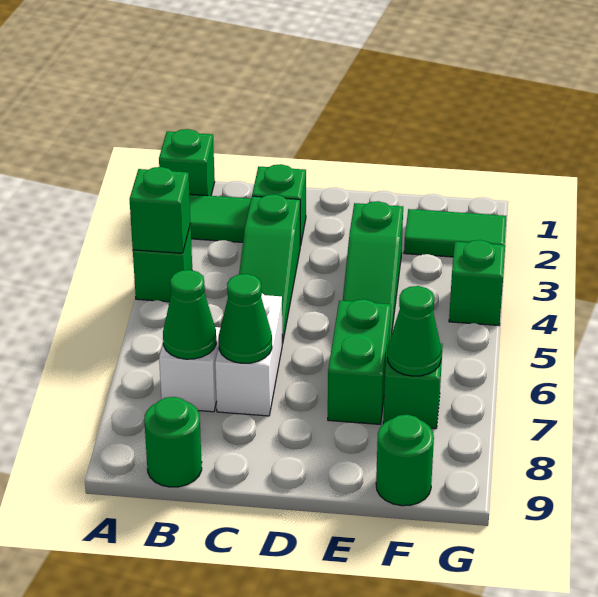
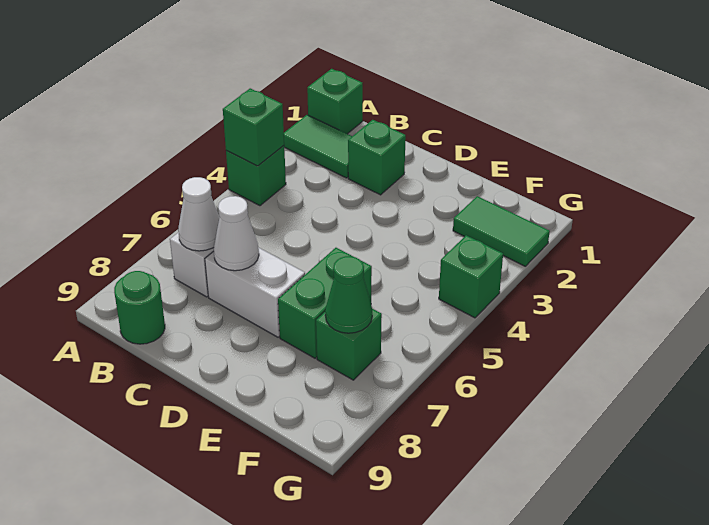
green cone B7 level 2 -> white cone B7 level 2
green slope C3:C5 level 1 top 3 -> none
white brick C6:C7 level 1 -> white brick C7:D7 level 1
green cone C7 level 2 -> white cone C7 level 2
green slope E3:E5 level 1 top 3 -> none
green round brick F9 level 1 -> none

